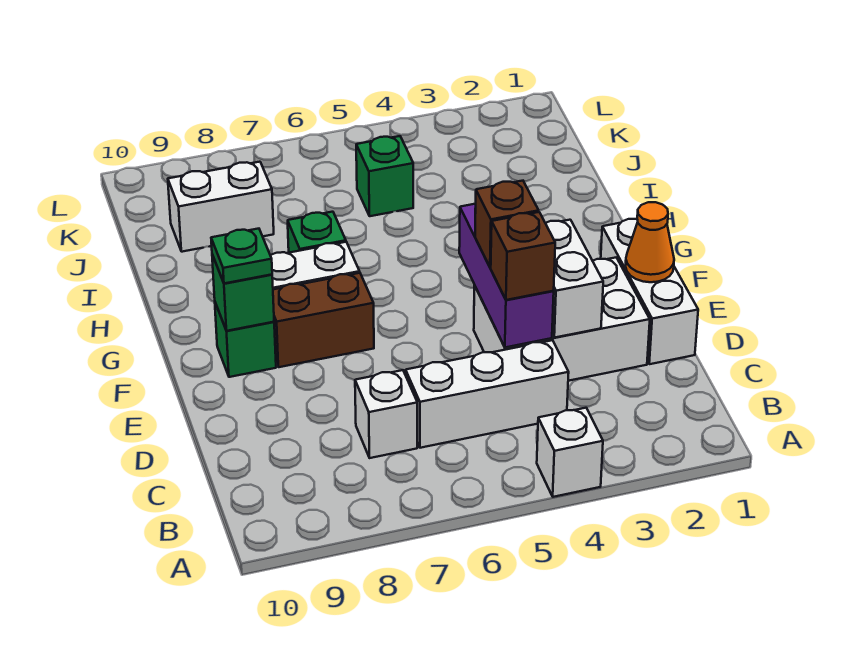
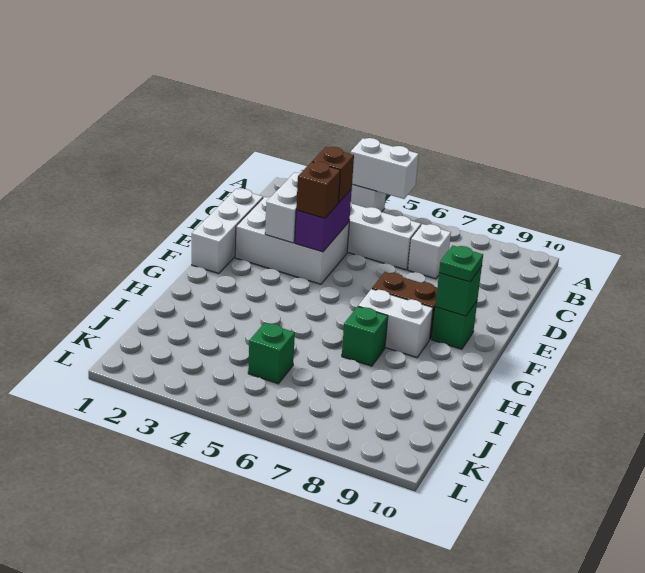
purple brick D4:F4 level 2 -> purple brick D4:E4 level 2
orange cone E1 level 2 -> none
white brick J8:J9 level 1 -> white brick A4:A5 level 2

